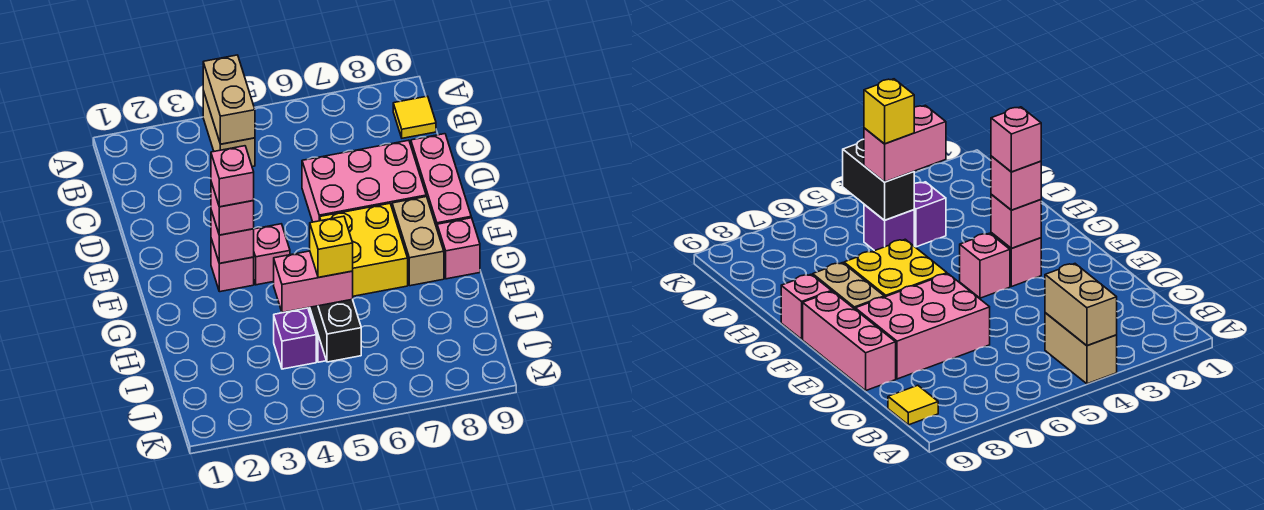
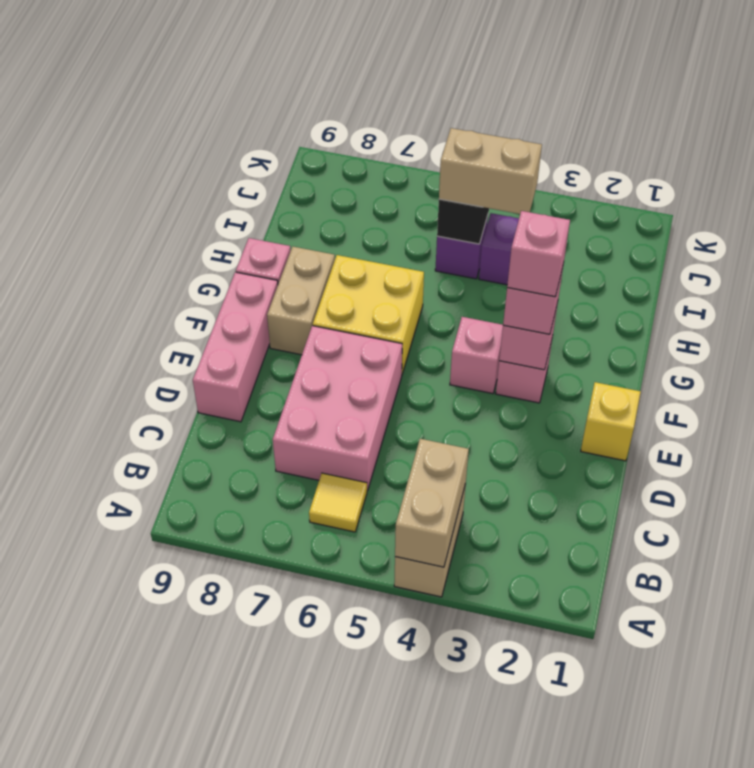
yellow tile B9 level 1 -> yellow tile B6 level 1
pink brick D6:E8 level 1 -> pink brick C6:E7 level 1
pink brick I4:I5 level 3 -> tan brick I4:I5 level 3
yellow brick I5 level 4 -> yellow brick E1 level 1

